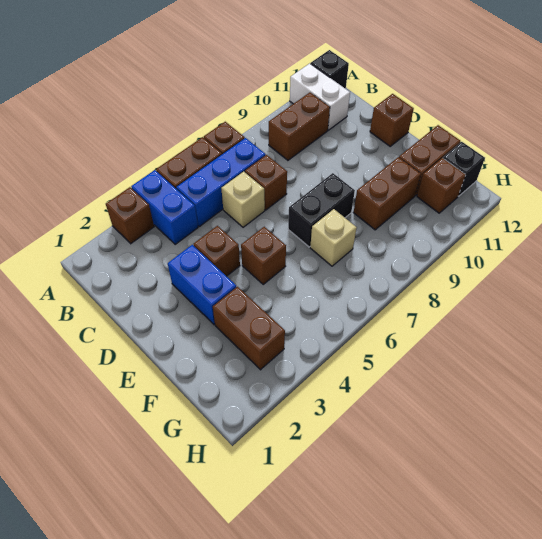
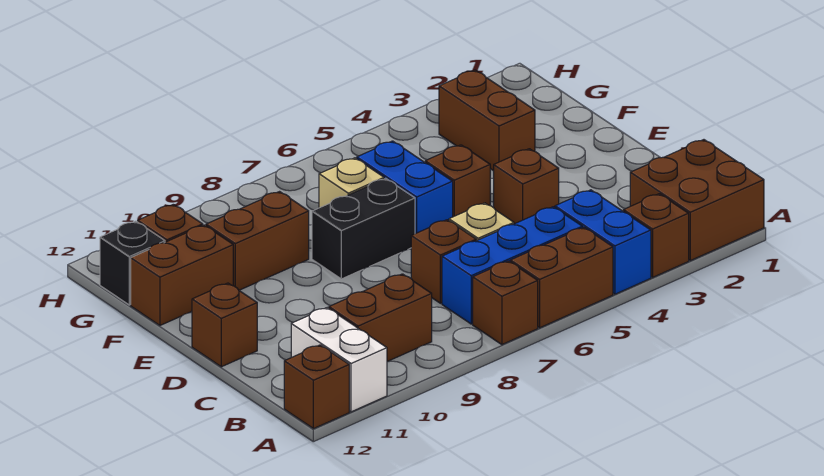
none -> brown brick A1:B2 level 1
black brick A12 level 1 -> brown brick A12 level 1
blue brick D3:E3 level 1 -> blue brick E6:F6 level 1

